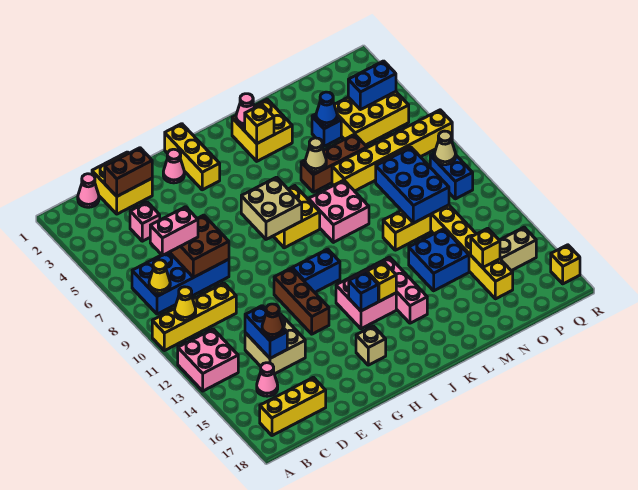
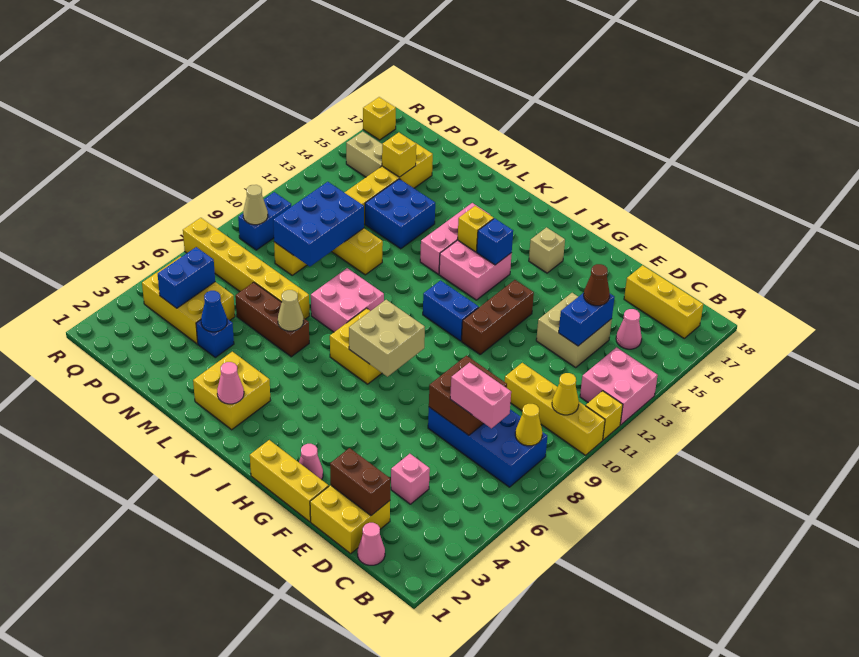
yellow brick H1:H3 level 1 -> yellow brick F1:H1 level 1
yellow brick K3 level 2 -> yellow brick A11 level 1
blue brick P4:Q4 level 2 -> blue brick P4:P5 level 2

